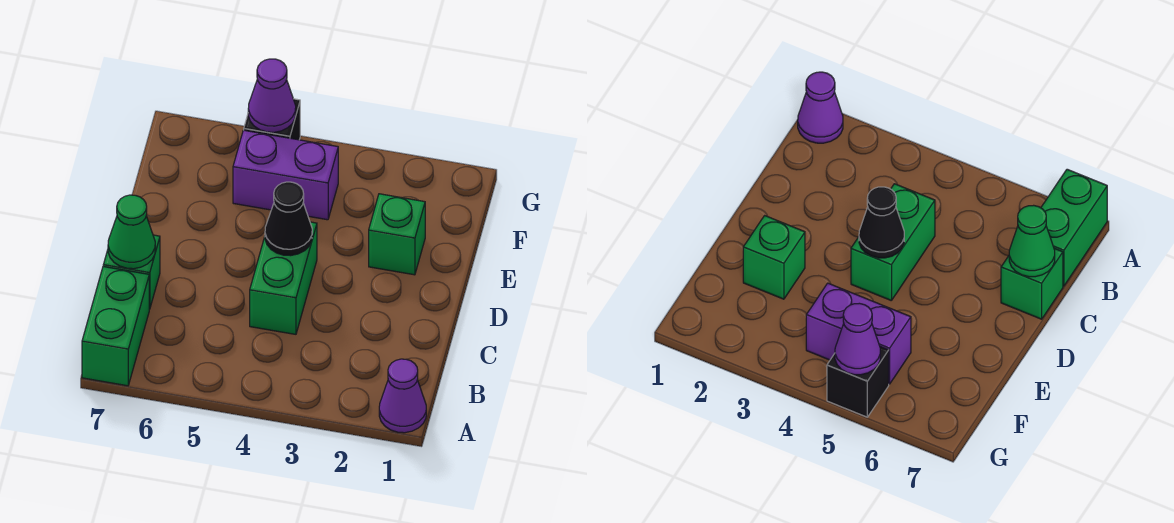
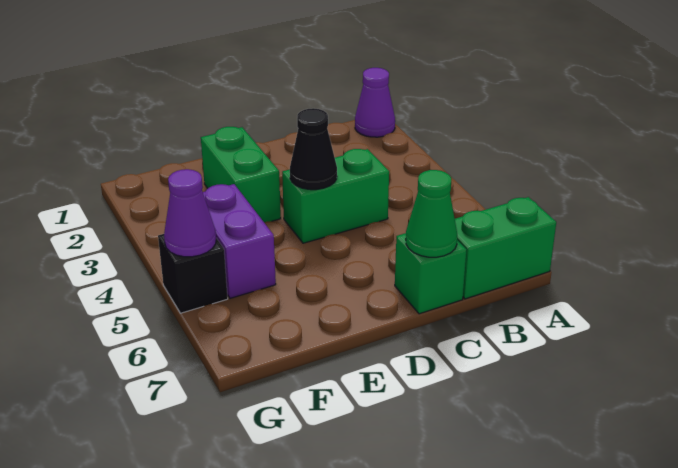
green brick E2 level 1 -> green brick E2:E3 level 1

